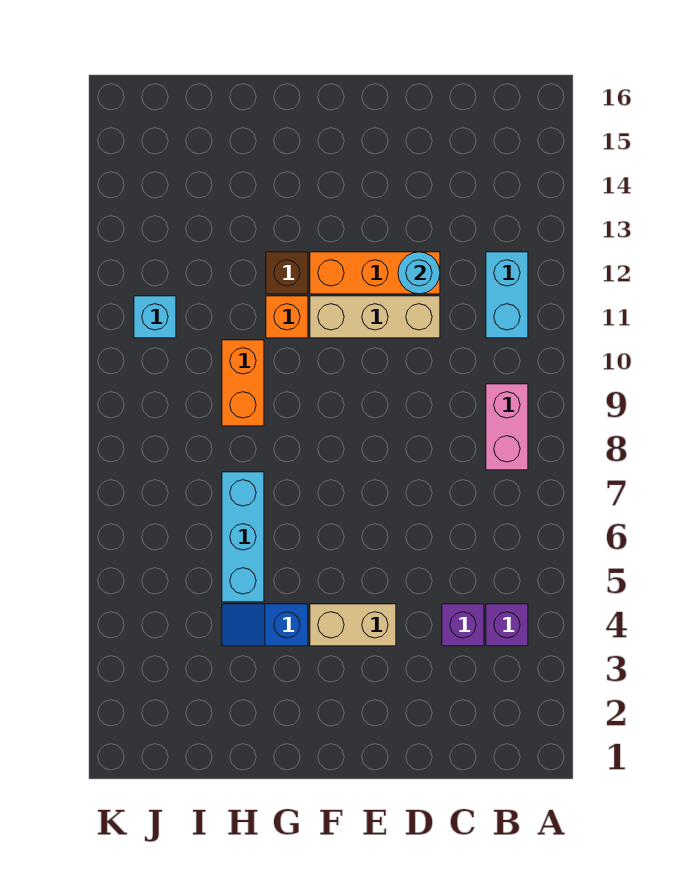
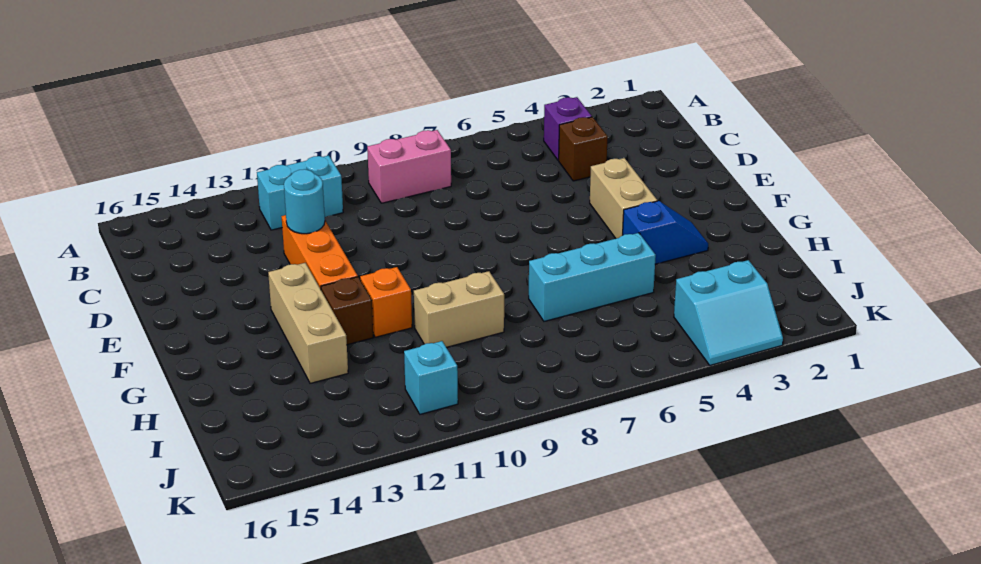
purple brick C4 level 1 -> brown brick C4 level 1
tan brick D11:F11 level 1 -> tan brick F13:H13 level 1
blue slope G4:H4 level 1 top G -> blue slope G3:G4 level 1 top 4
orange brick H9:H10 level 1 -> tan brick H9:H10 level 1
none -> cyan slope J3:K4 level 1 top J

